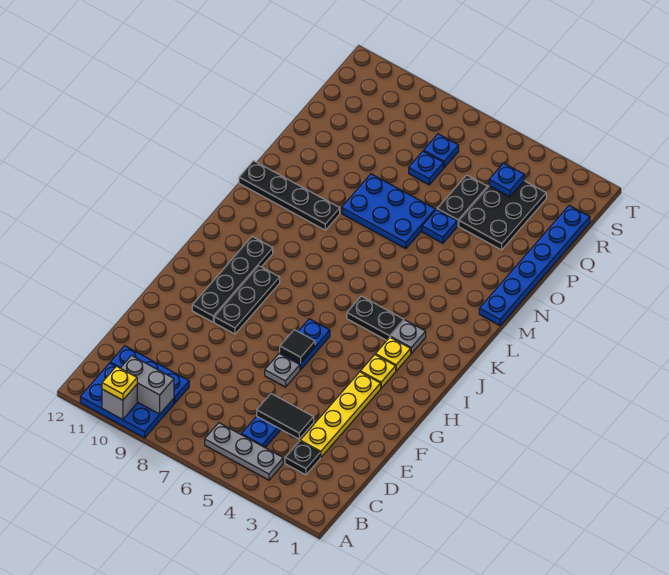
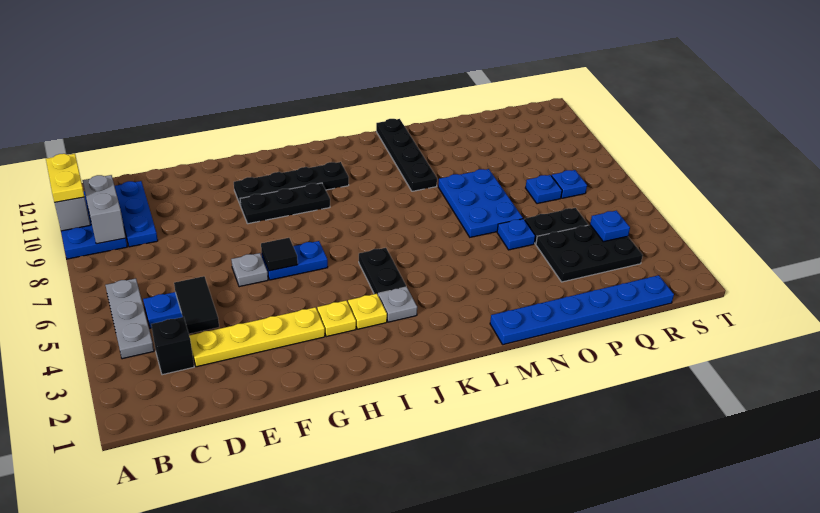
yellow plate A10 level 3 -> yellow plate A10:A11 level 3
black plate C3 level 1 -> black brick C3 level 1

